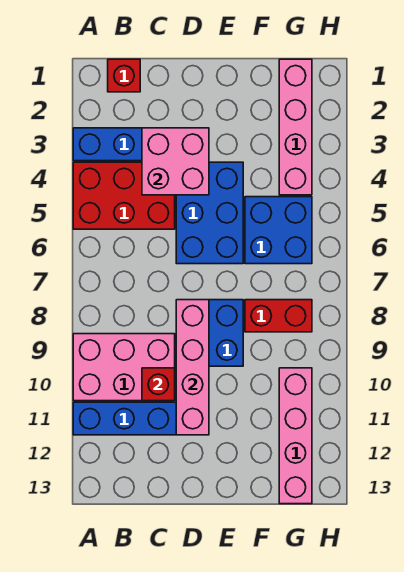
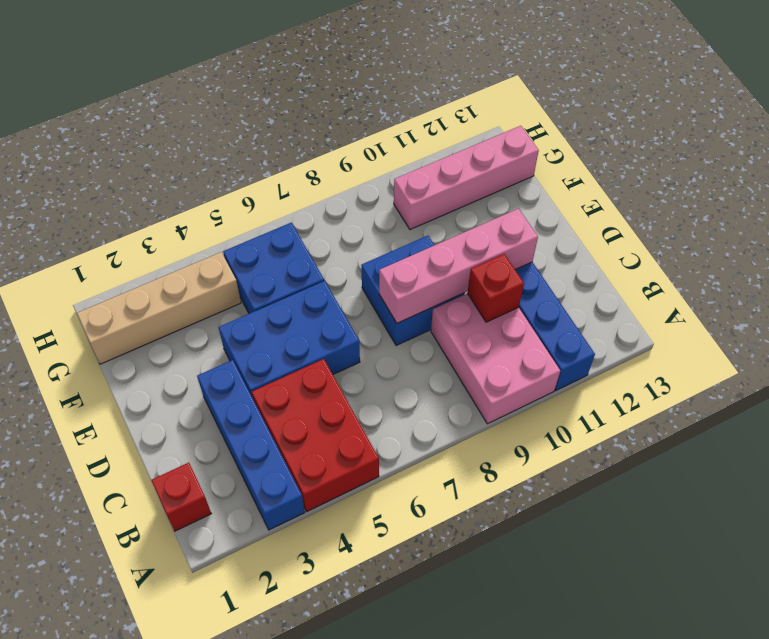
pink brick C3:D4 level 2 -> none
red brick F8:G8 level 1 -> none
pink brick G1:G4 level 1 -> tan brick G1:G4 level 1

